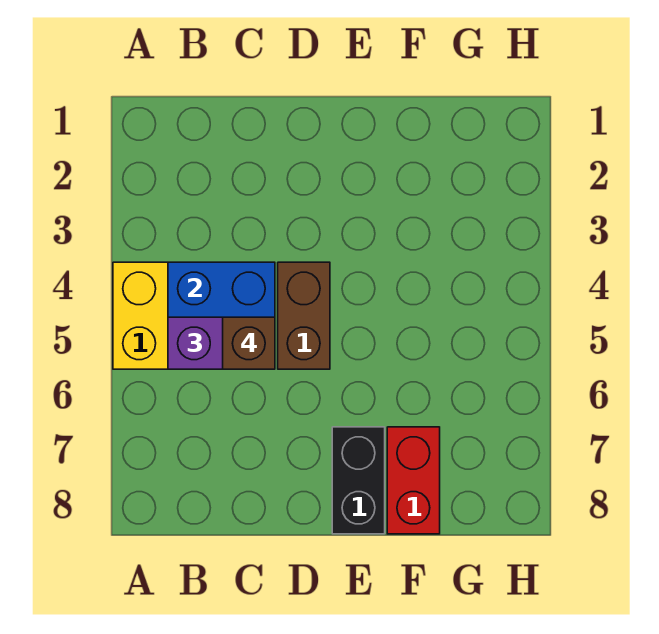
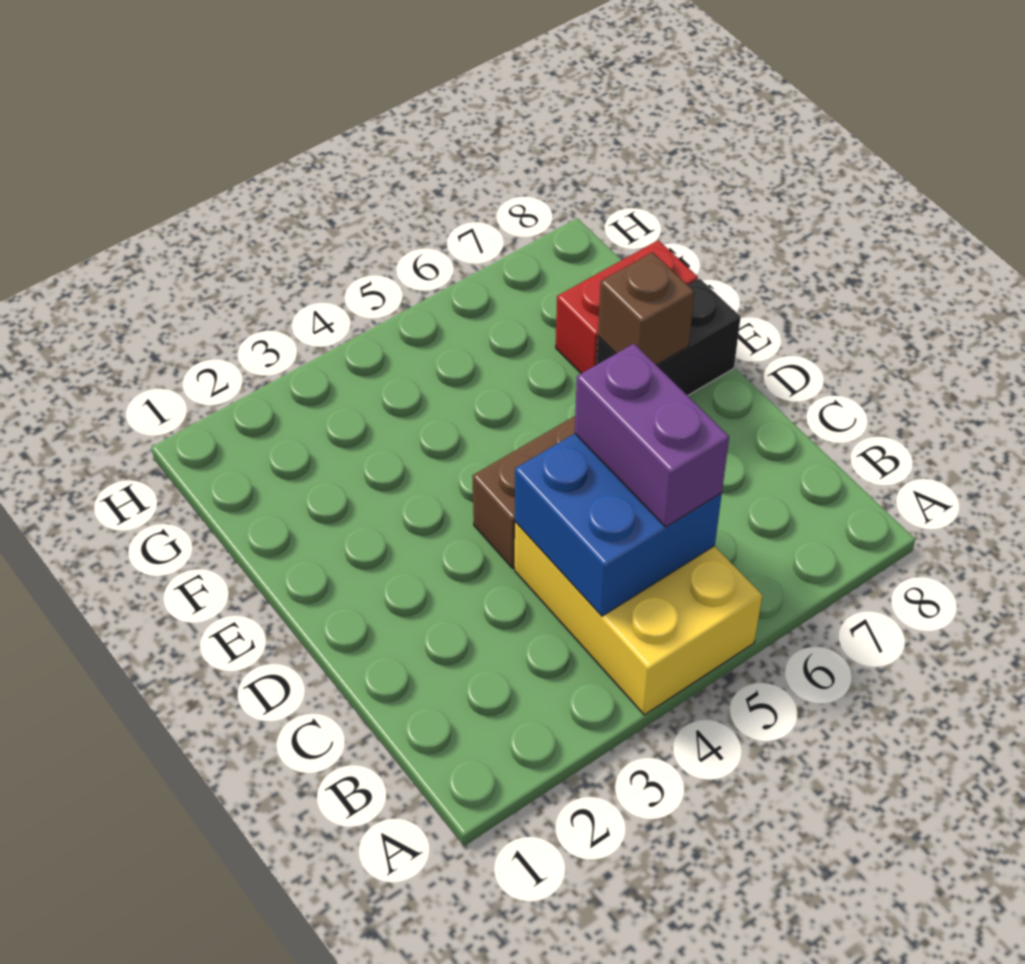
brown brick C5 level 4 -> brown brick E7 level 2

